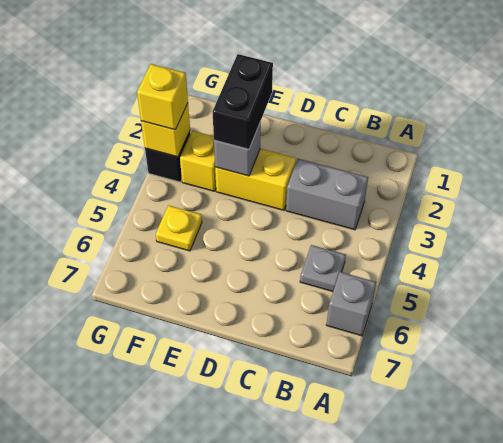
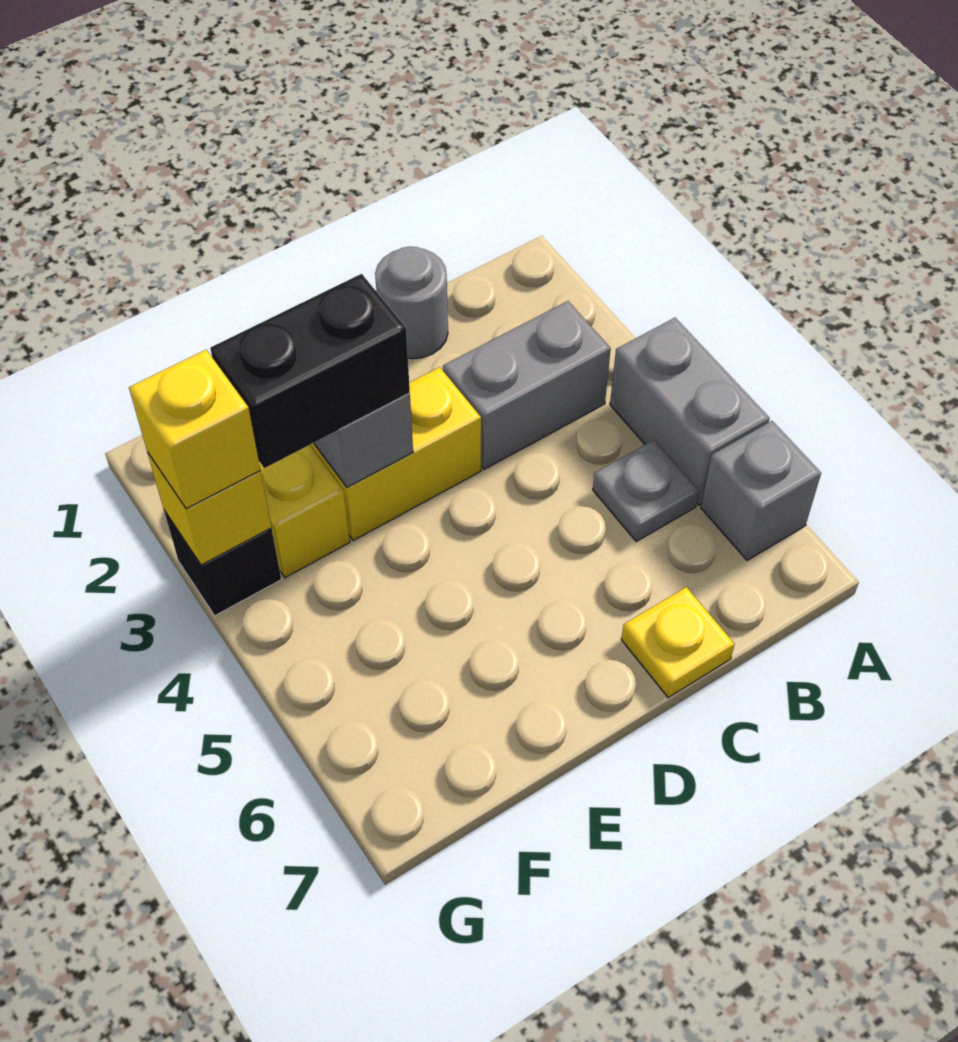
none -> grey brick A4:A5 level 1
none -> grey round brick C1 level 1
black brick E2:E3 level 3 -> black brick E3:F3 level 3
yellow plate F5 level 1 -> yellow plate C7 level 1

